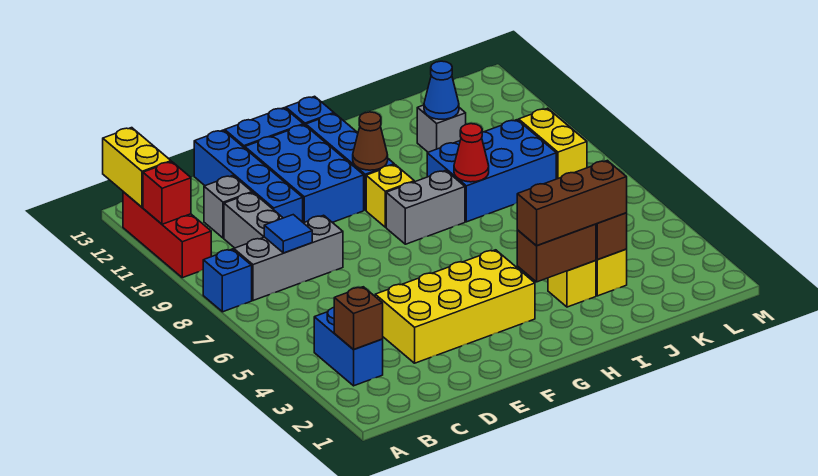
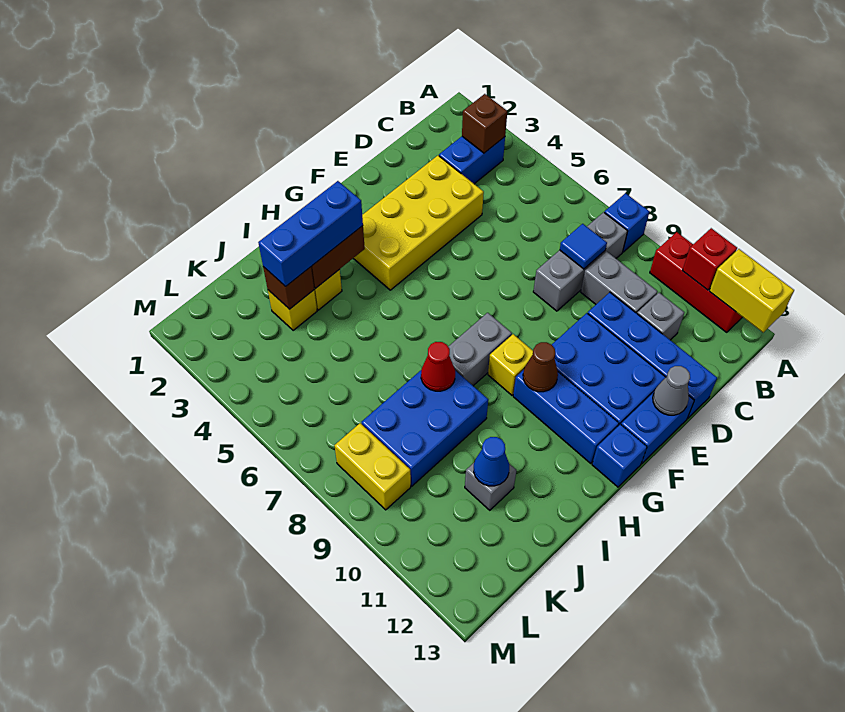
blue brick B3:B4 level 1 -> blue brick B3:C3 level 1
none -> grey cone E13 level 2
brown brick H3:J3 level 3 -> blue brick H3:J3 level 3

